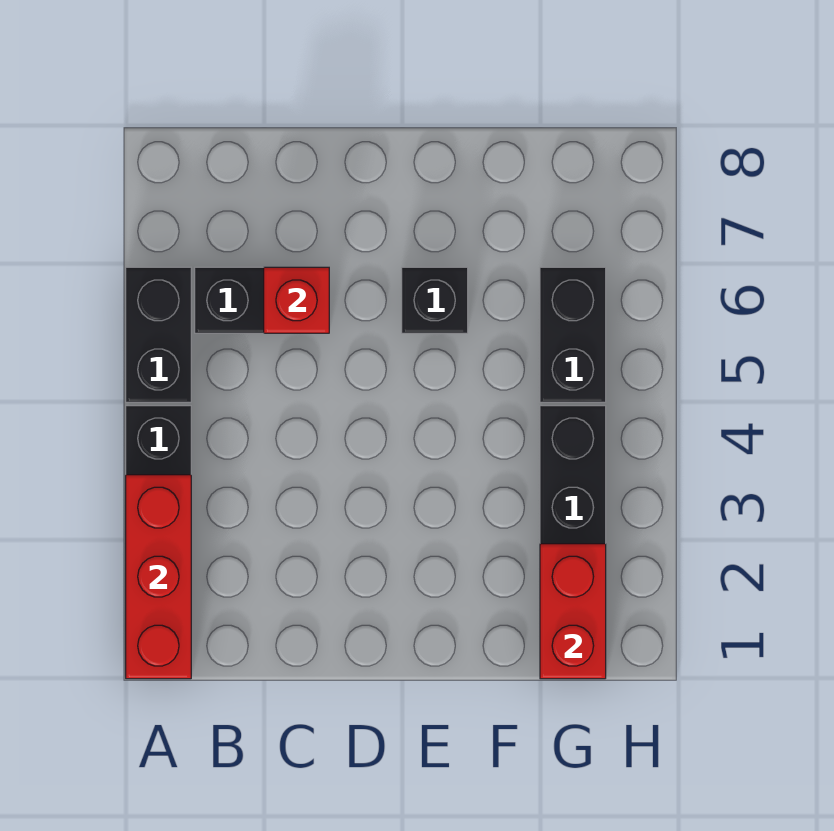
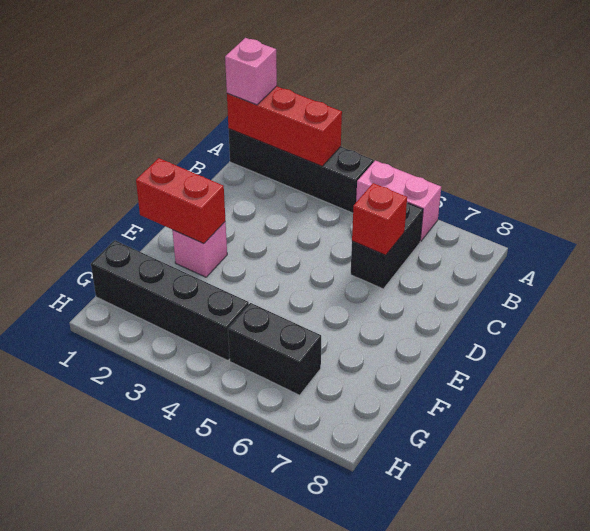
none -> pink brick A1 level 3
black brick A5:A6 level 1 -> pink brick A5:A6 level 1
none -> pink brick E2 level 1
black brick E6 level 1 -> none
red brick G1:G2 level 2 -> red brick E1:E2 level 2

